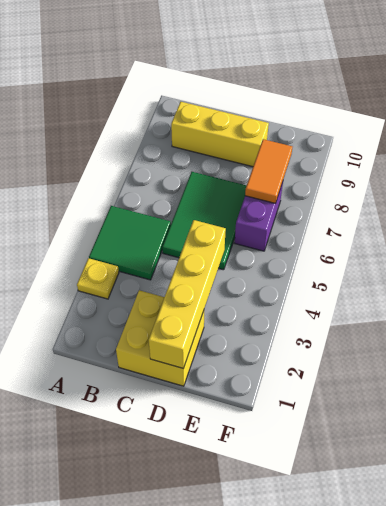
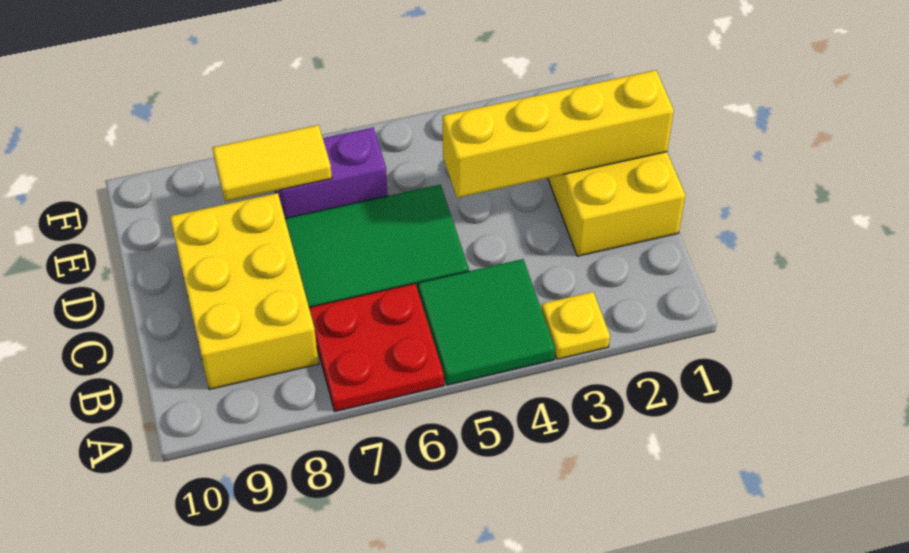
none -> red plate A6:B7 level 1
yellow brick B9:D9 level 1 -> yellow brick B8:D9 level 1
orange tile E7:E8 level 2 -> yellow tile E7:E8 level 2

